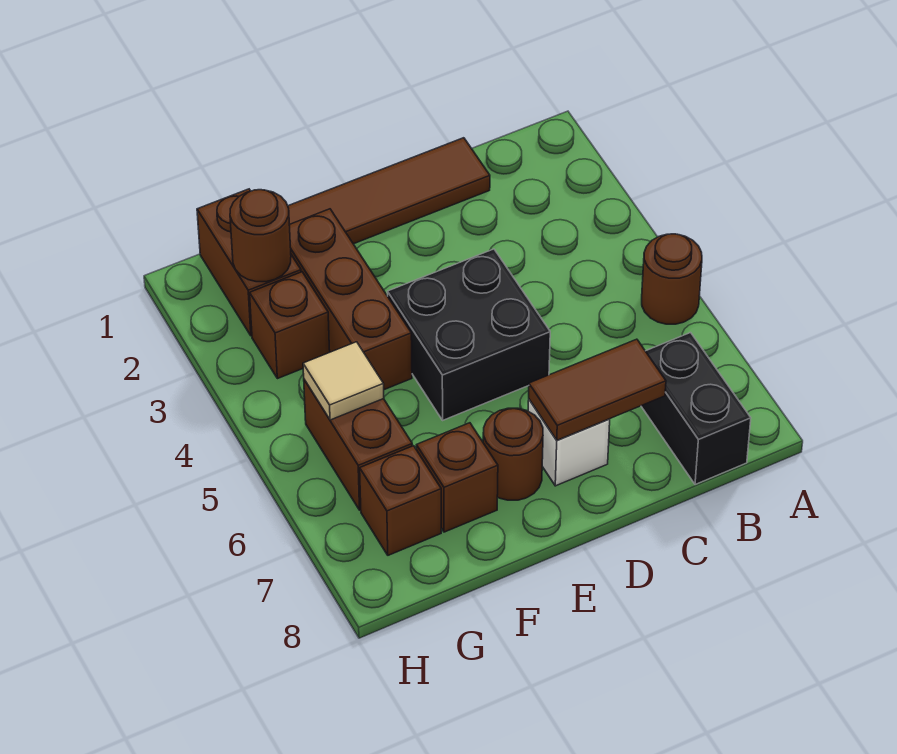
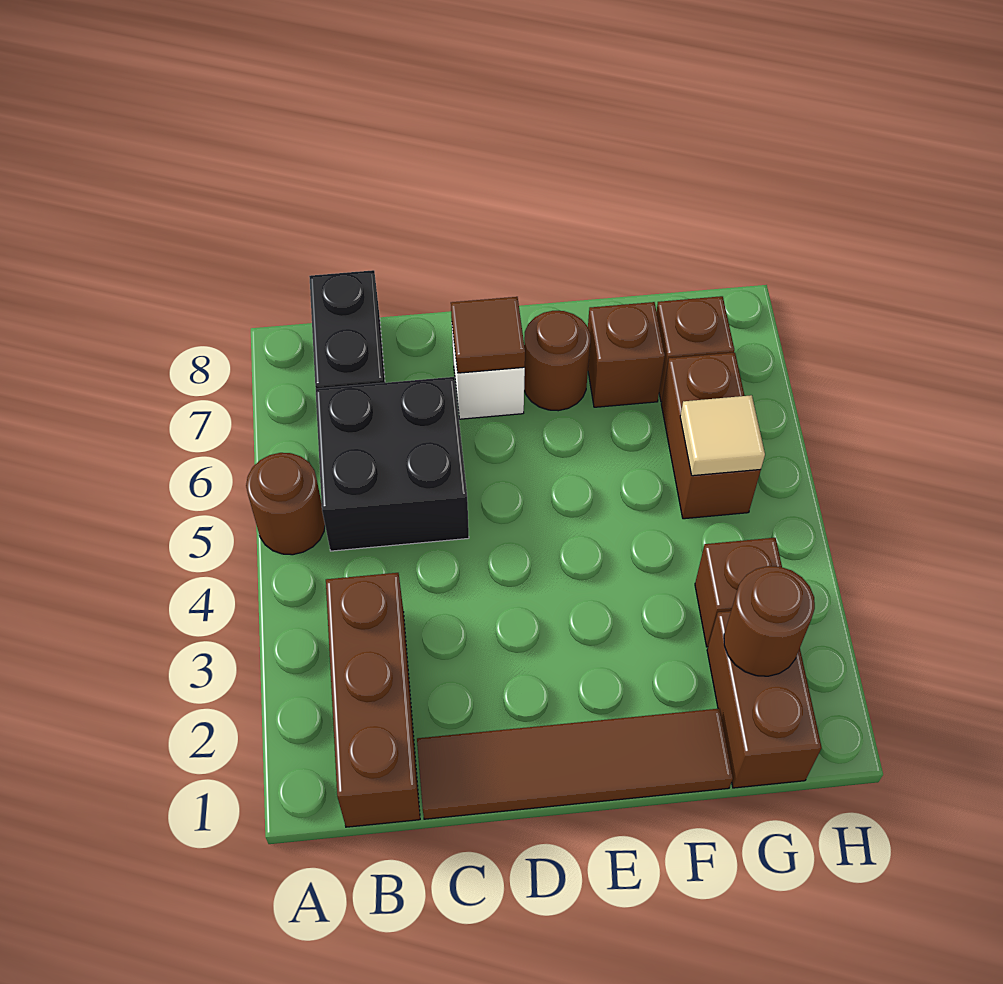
brown tile C7:D7 level 2 -> brown tile D7 level 2
black brick D4:E5 level 1 -> black brick B5:C6 level 1
brown brick F2:F4 level 1 -> brown brick B1:B3 level 1

